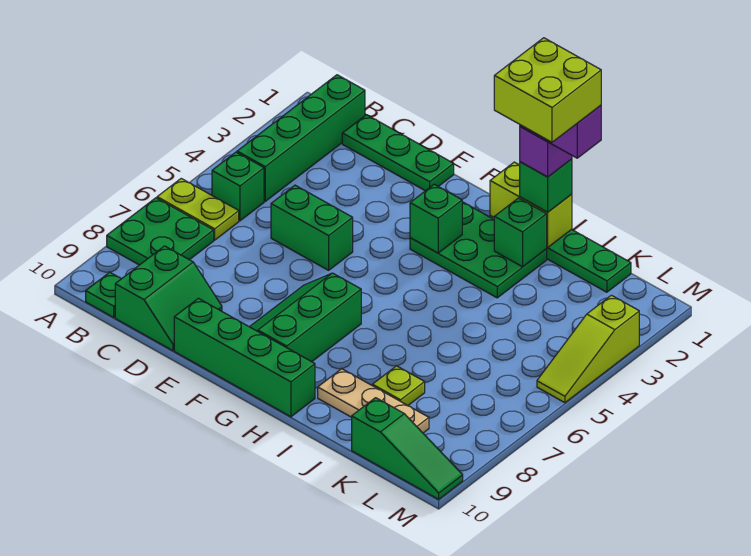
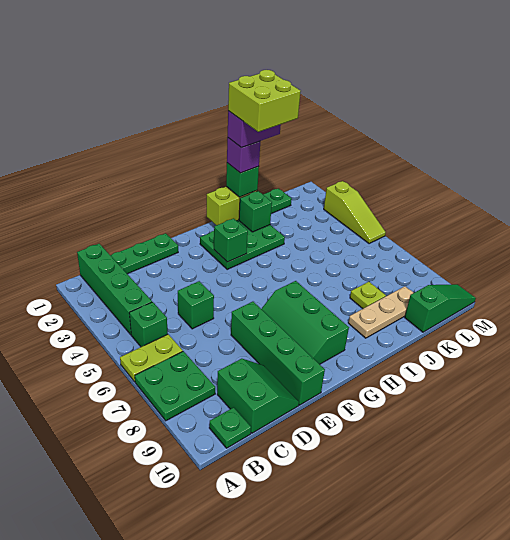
green brick D5:E5 level 1 -> green brick D5 level 1
green brick E10:H10 level 1 -> green brick E7:E10 level 1

